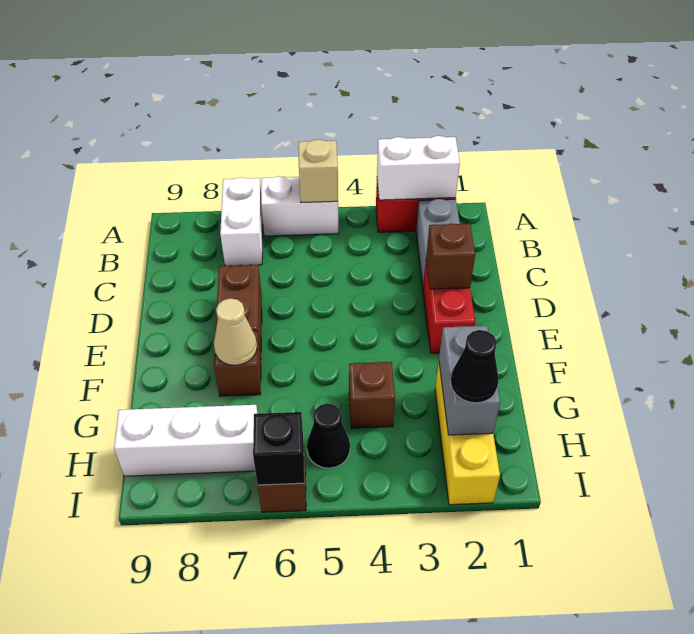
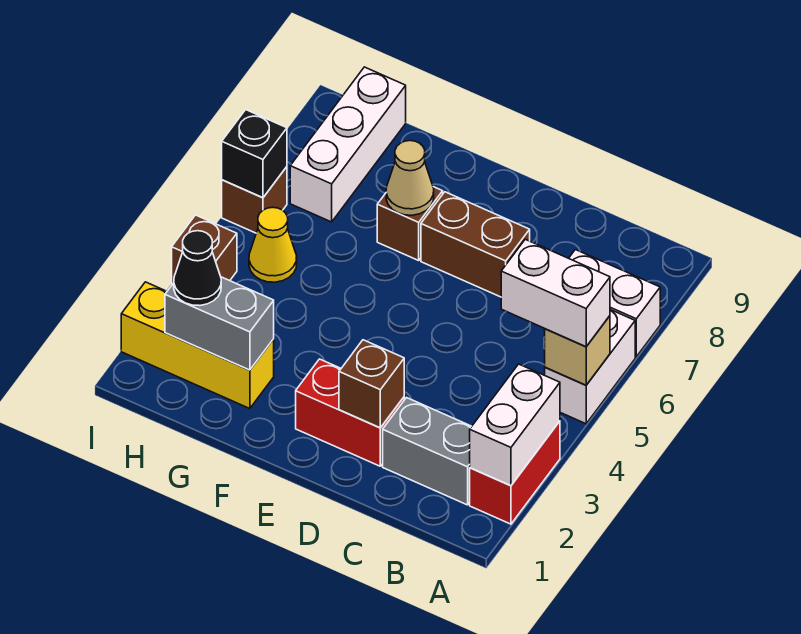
none -> white brick A5:B5 level 3
brown brick G4 level 1 -> brown brick I4 level 1
black cone H5 level 1 -> yellow cone H5 level 1

